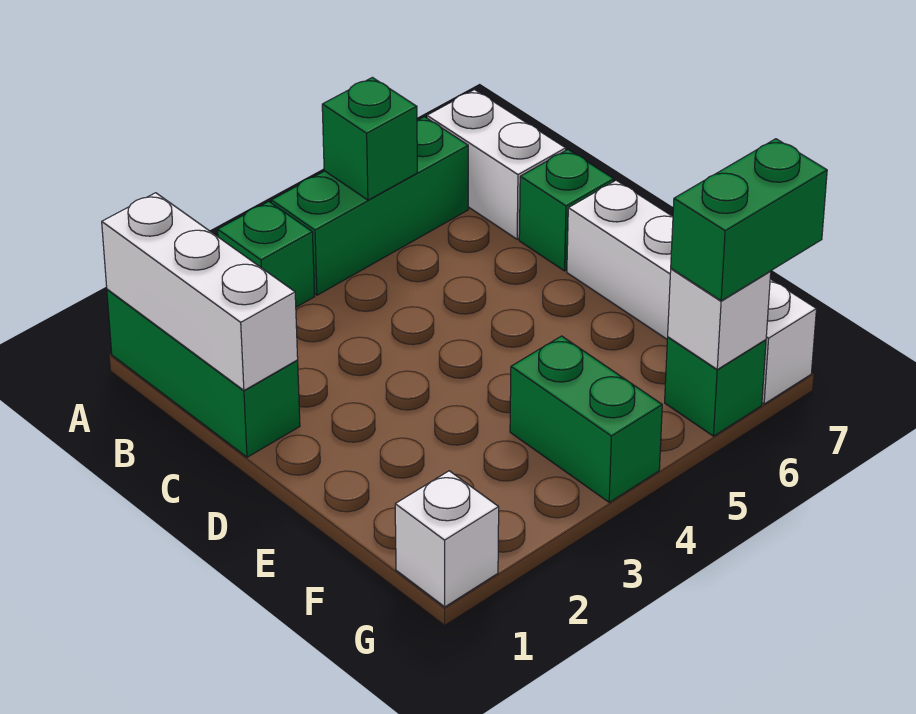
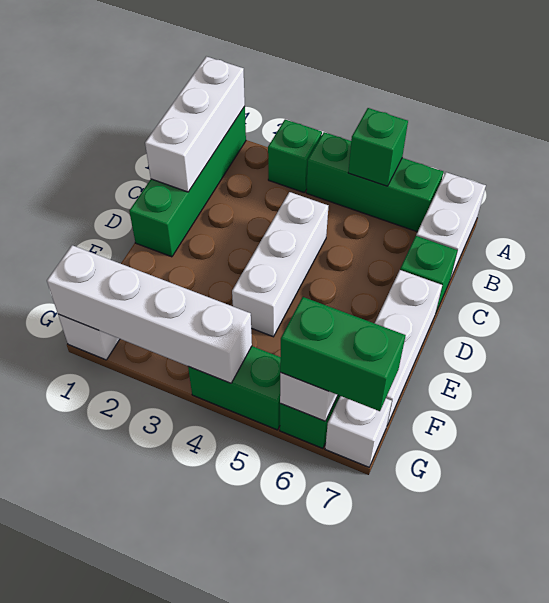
green brick A1:C1 level 1 -> green brick A1:D1 level 1
none -> white brick C4:E4 level 1
green brick F4:G4 level 1 -> green brick G4:G5 level 1
none -> white brick G1:G4 level 2

